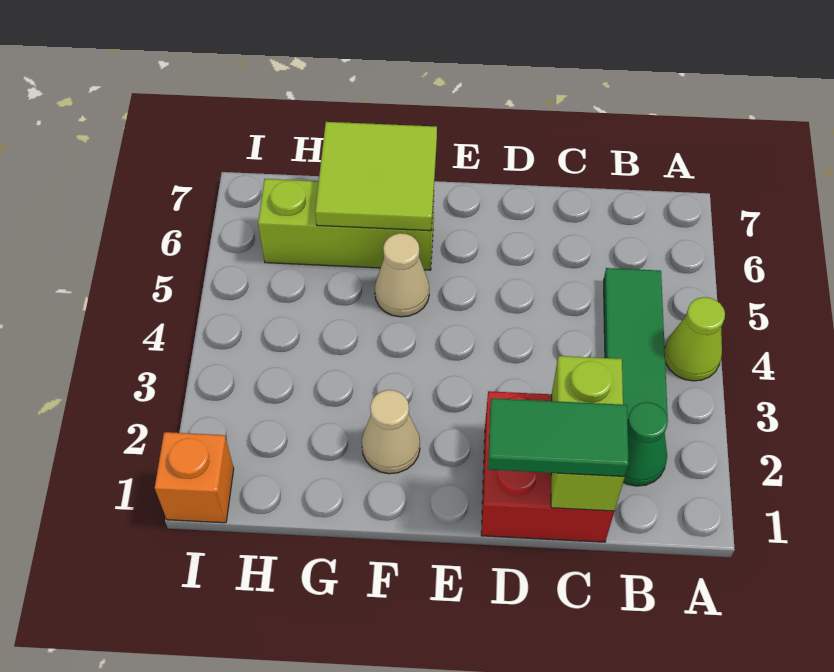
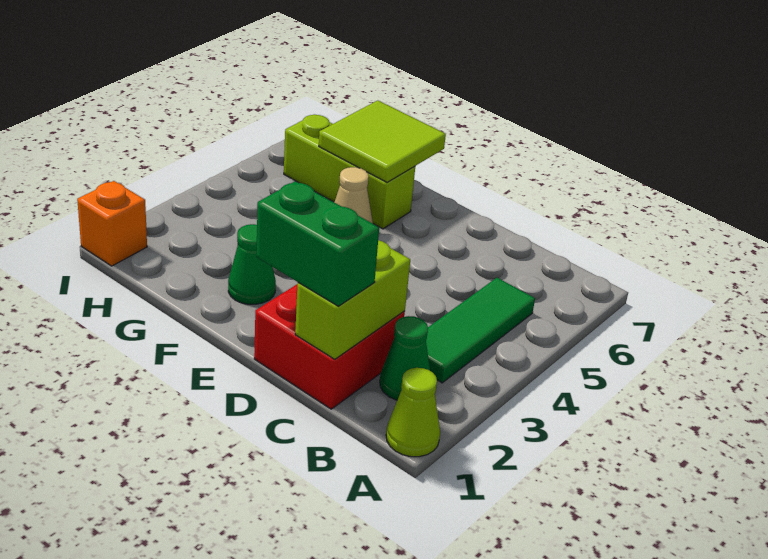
lime cone A4 level 1 -> lime cone A1 level 1
green tile C1:D1 level 3 -> green brick C1:D1 level 3
tan cone F2 level 1 -> green cone F2 level 1

